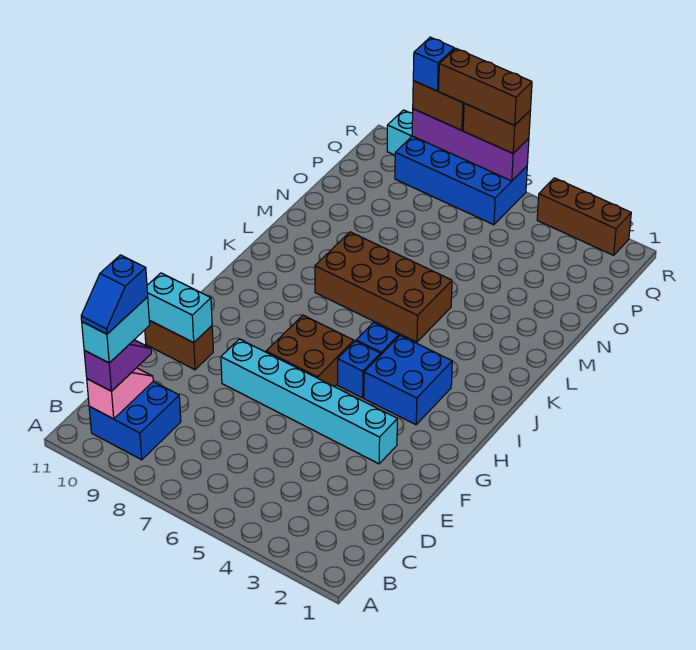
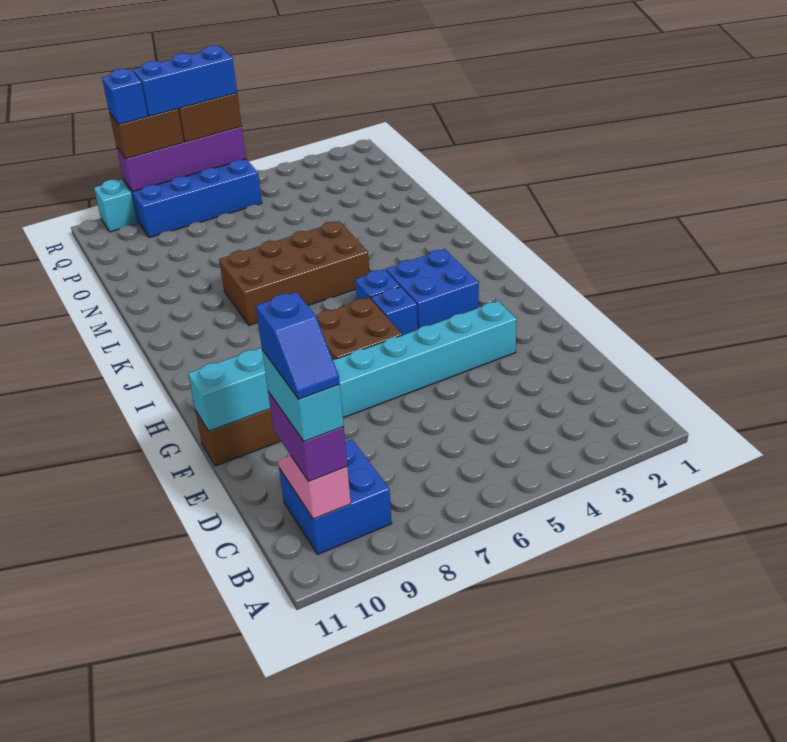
purple slope B10:C10 level 3 top B -> purple brick B10:C10 level 3
brown brick R2:R4 level 1 -> none
brown brick R6:R8 level 4 -> blue brick R6:R8 level 4

